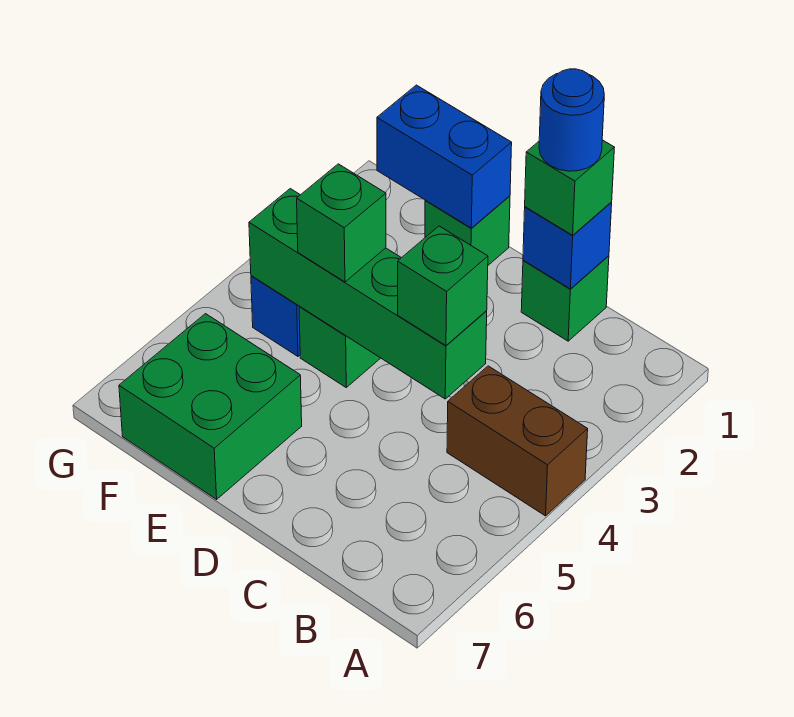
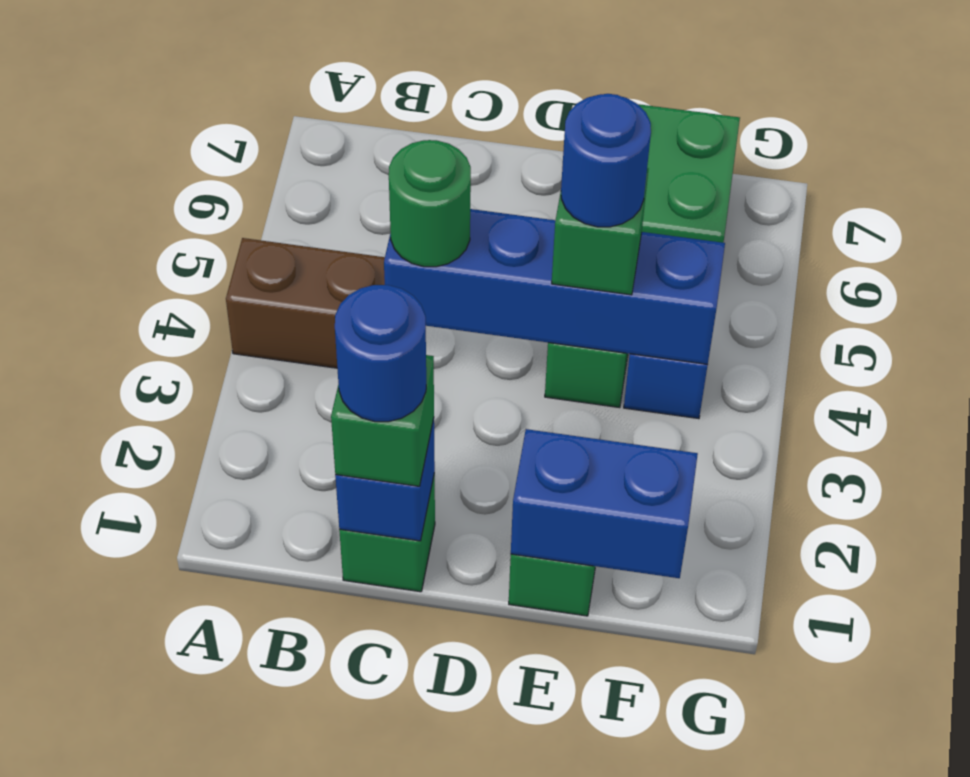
green brick C4:F4 level 2 -> blue brick C4:F4 level 2
green brick C4 level 3 -> green round brick C4 level 3
none -> blue round brick E4 level 4

